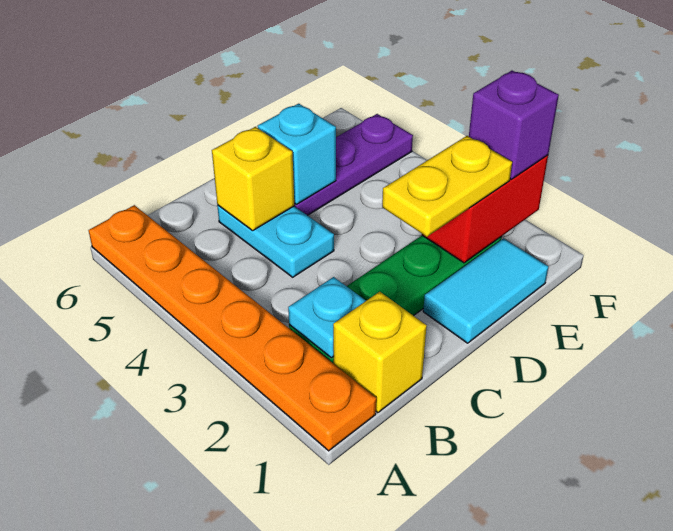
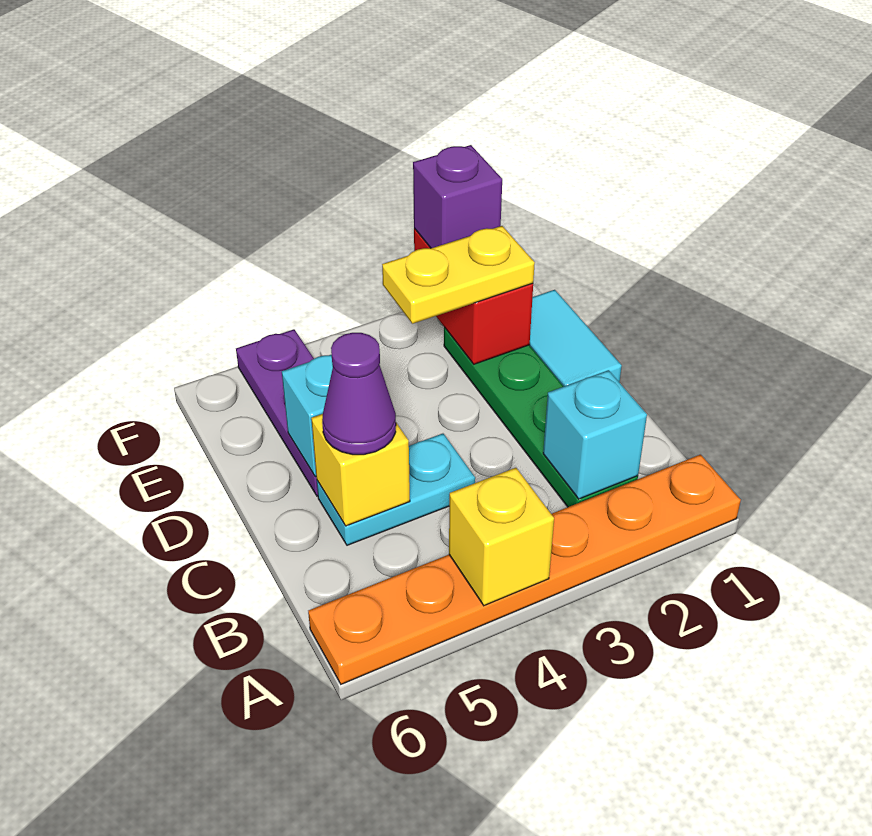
yellow brick B1 level 1 -> yellow brick A4 level 2
cyan plate B2 level 2 -> cyan brick B2 level 2
none -> purple cone C5 level 3
yellow plate D2:E2 level 3 -> yellow plate E2:E3 level 3

